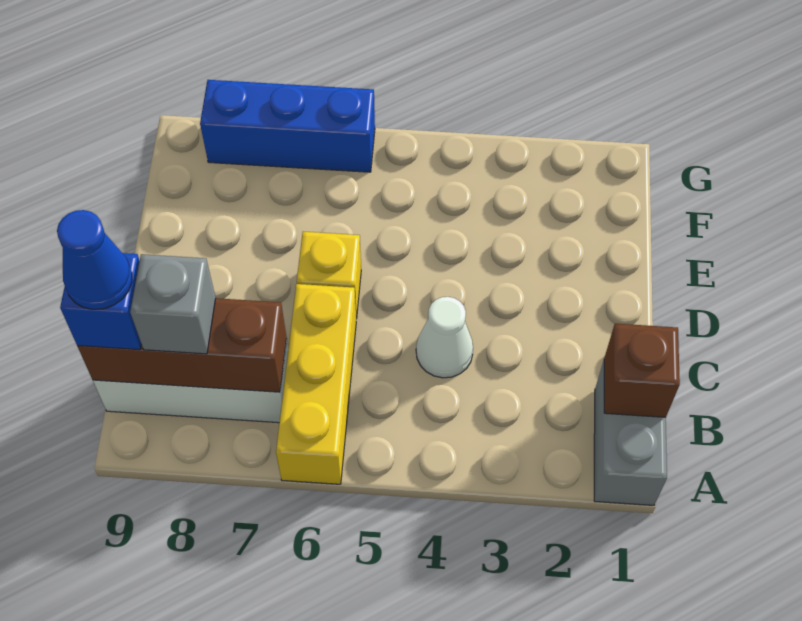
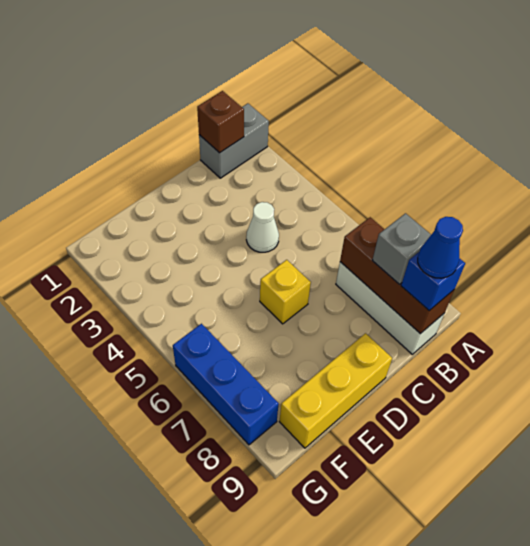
yellow brick A6:C6 level 1 -> yellow brick D9:F9 level 1

